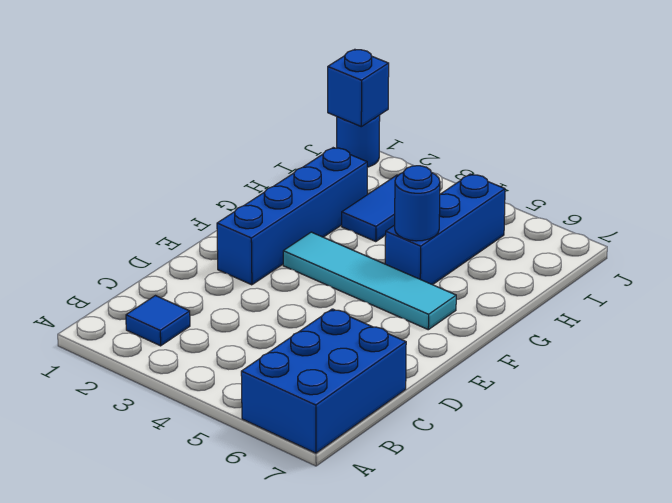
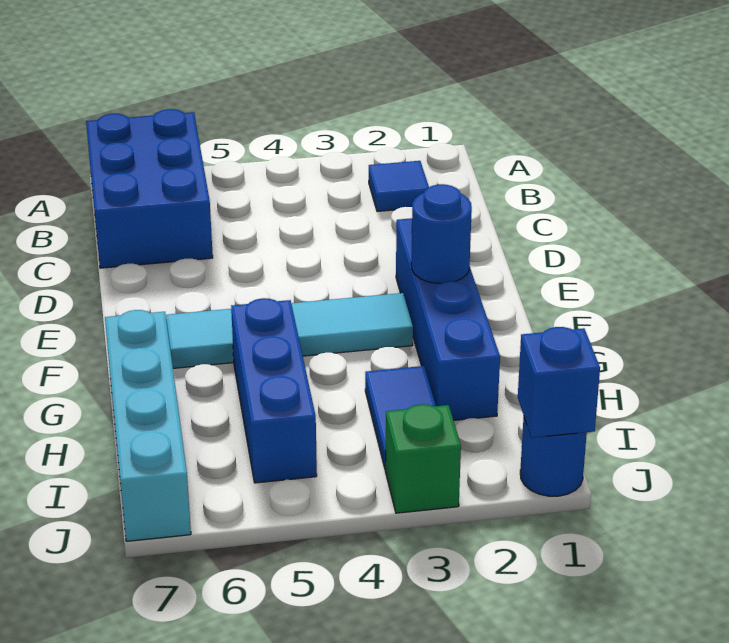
blue round brick G5 level 2 -> blue round brick F2 level 2
none -> cyan brick G7:J7 level 1
none -> green brick J3 level 1

